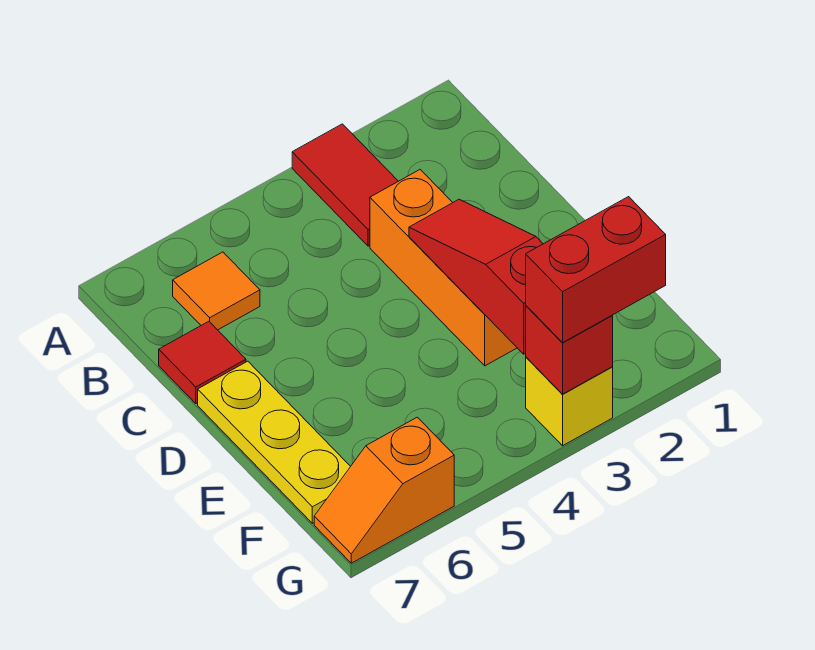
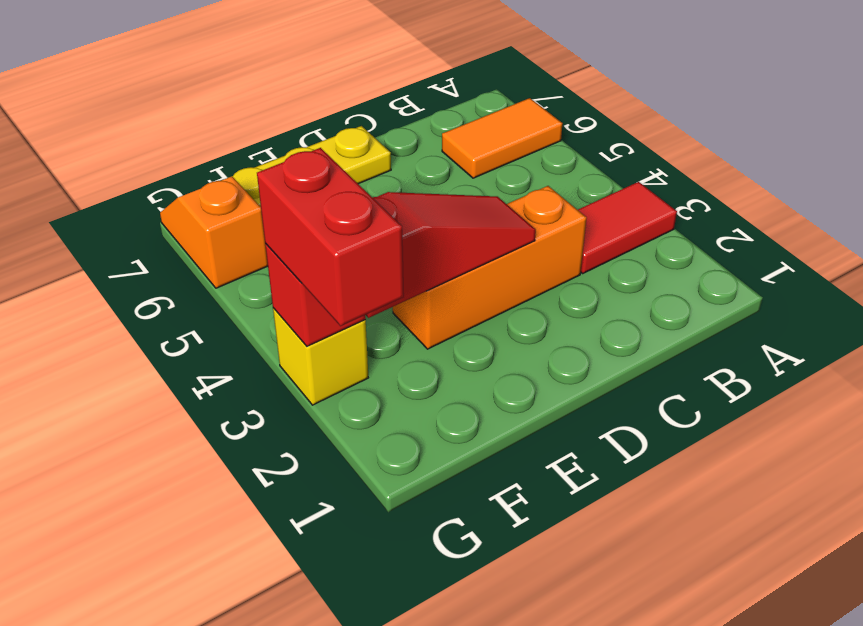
orange tile B6 level 1 -> orange tile A6:B6 level 1
red tile C7 level 1 -> none

